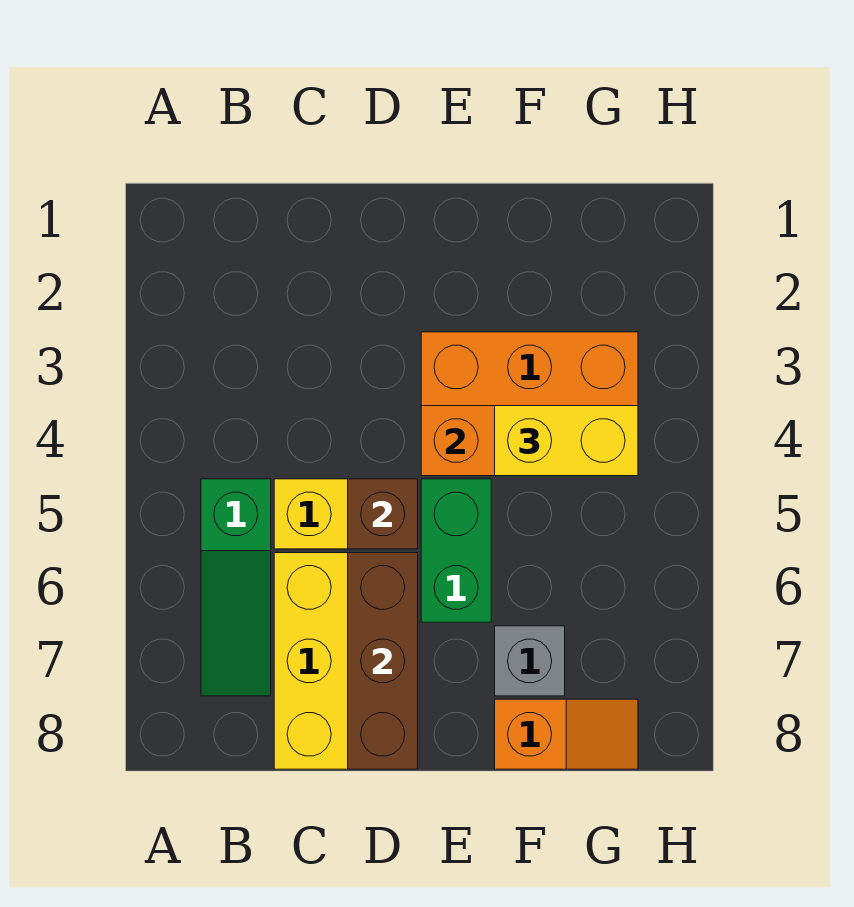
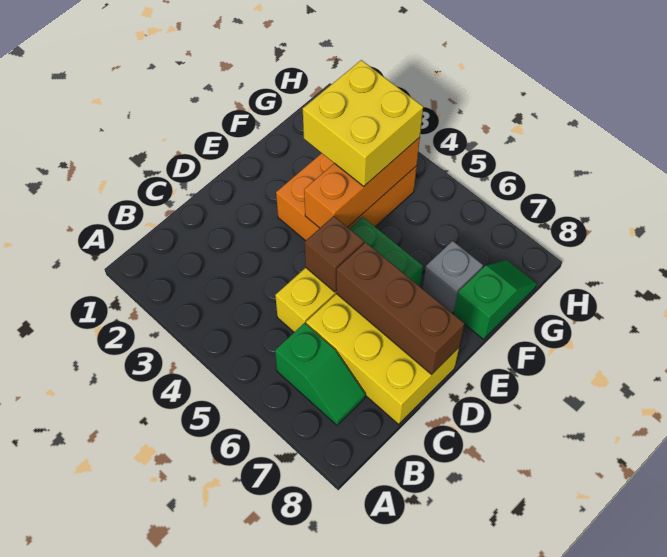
green slope B5:B7 level 1 top 5 -> green slope B6:B7 level 1 top 6
yellow brick F4:G4 level 3 -> yellow brick F3:G4 level 3
orange slope F8:G8 level 1 top F -> green slope F8:G8 level 1 top F

